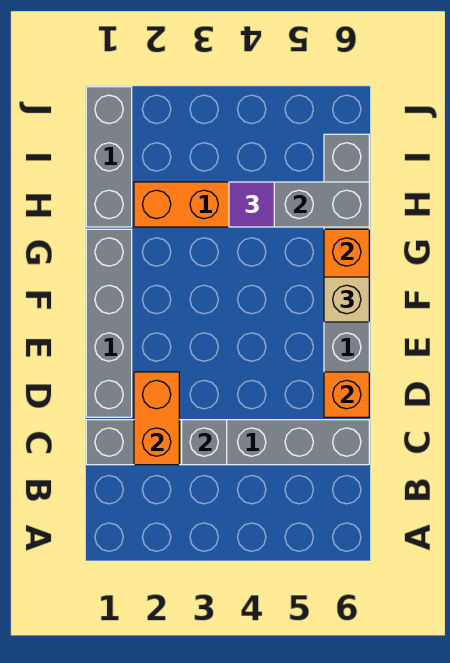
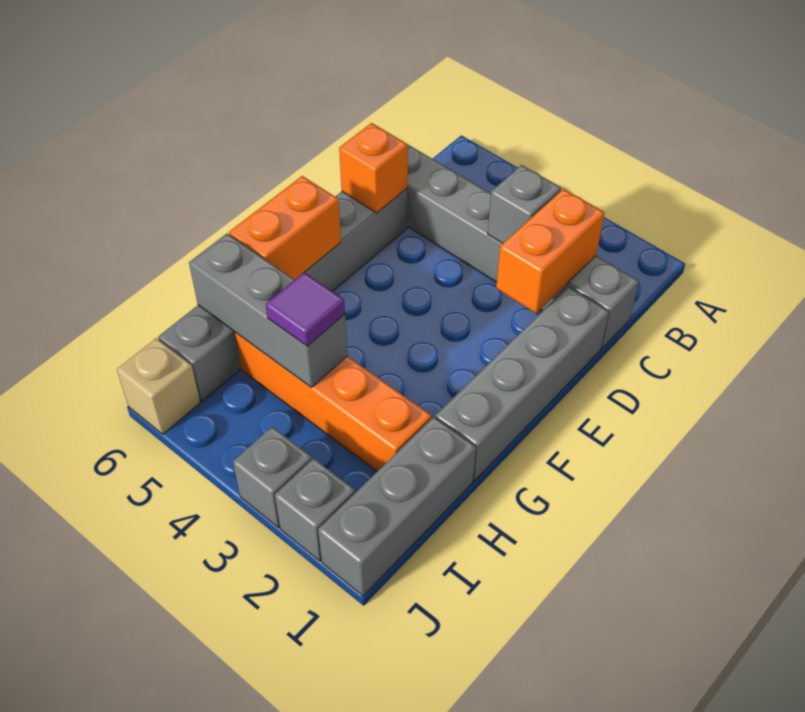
tan brick F6 level 3 -> tan brick J6 level 1
none -> grey brick J2 level 1
none -> grey brick J3 level 1

